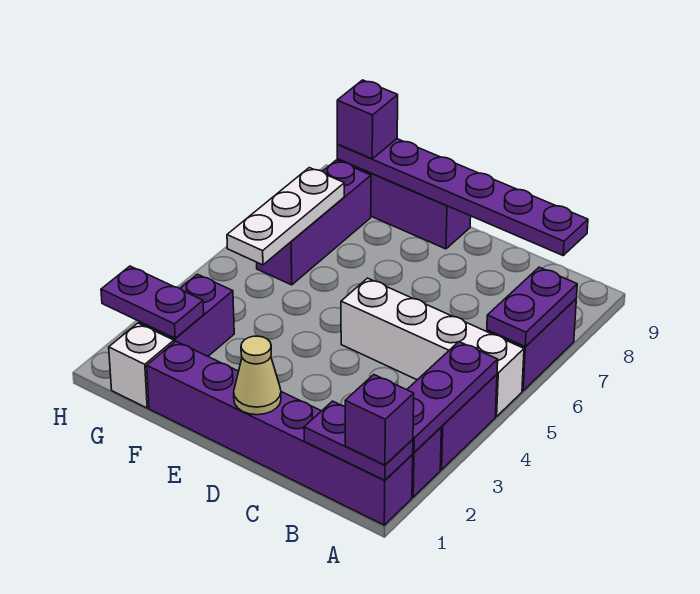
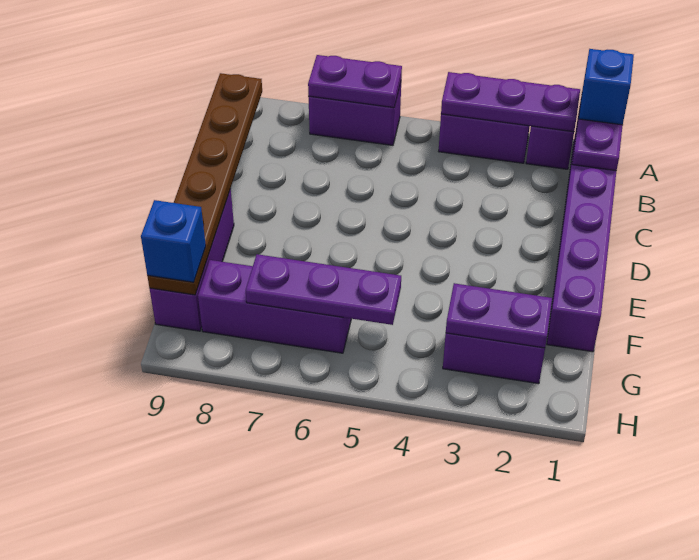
purple brick A1 level 3 -> blue brick A1 level 3
white brick A5:D5 level 1 -> none
purple plate B9:G9 level 2 -> brown plate B9:G9 level 2
tan cone D1 level 2 -> none
white brick G1 level 1 -> none
purple plate G2:H2 level 2 -> purple plate G2:G3 level 2
white plate G5:G7 level 2 -> purple plate G5:G7 level 2
purple brick G9 level 3 -> blue brick G9 level 3

